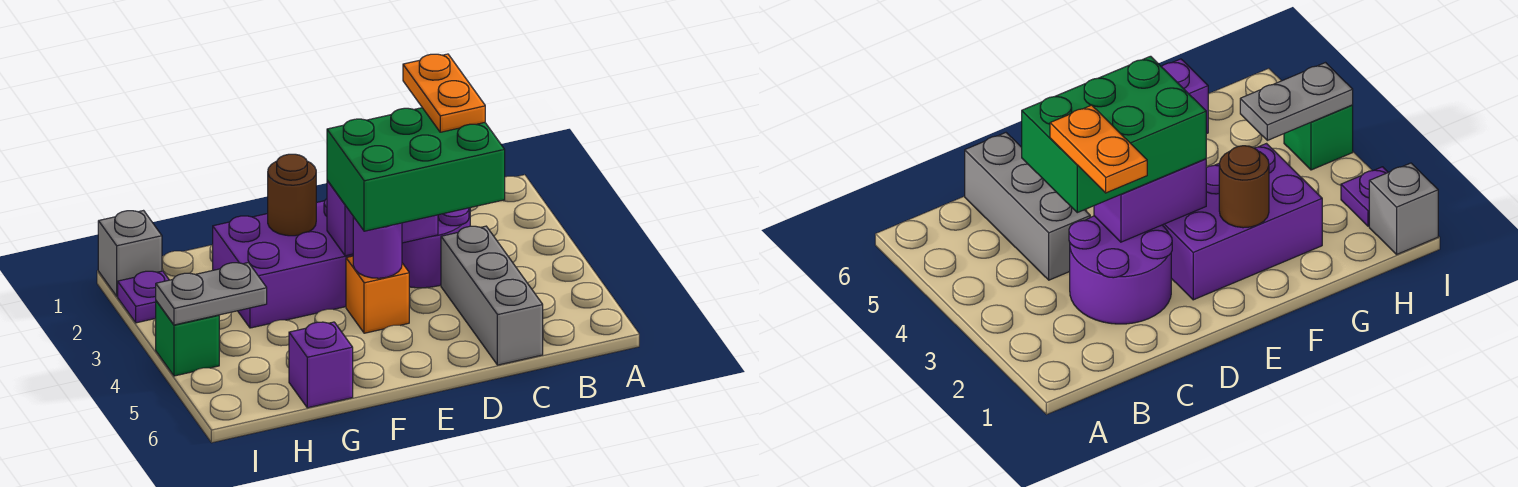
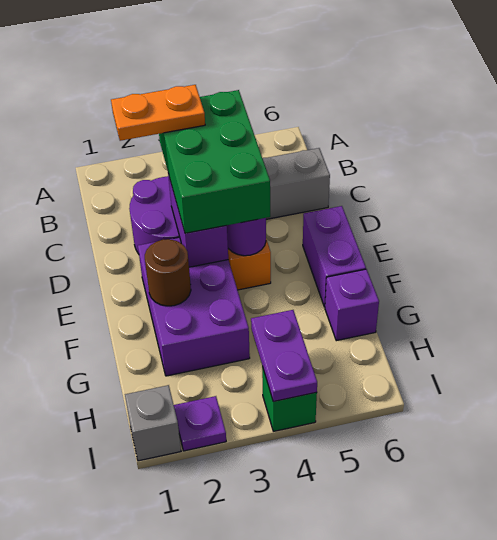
none -> purple brick E6:F6 level 1
grey plate H4:I4 level 2 -> purple plate H4:I4 level 2

